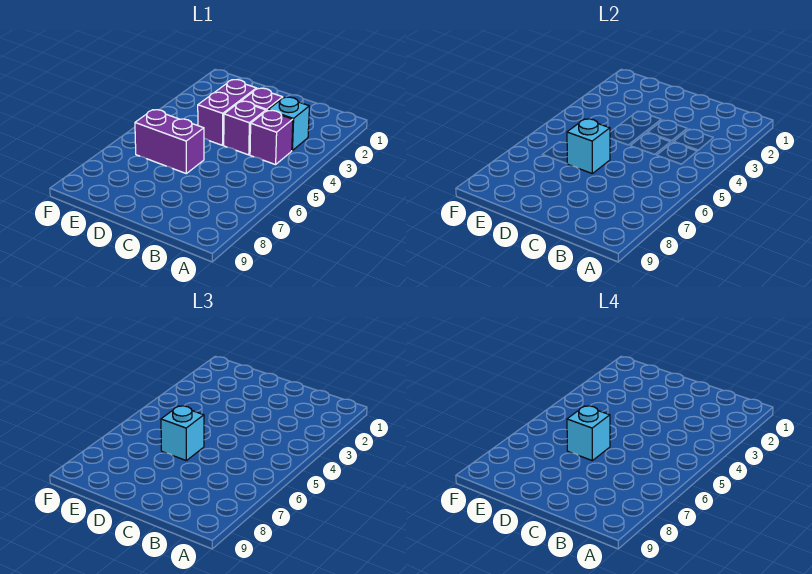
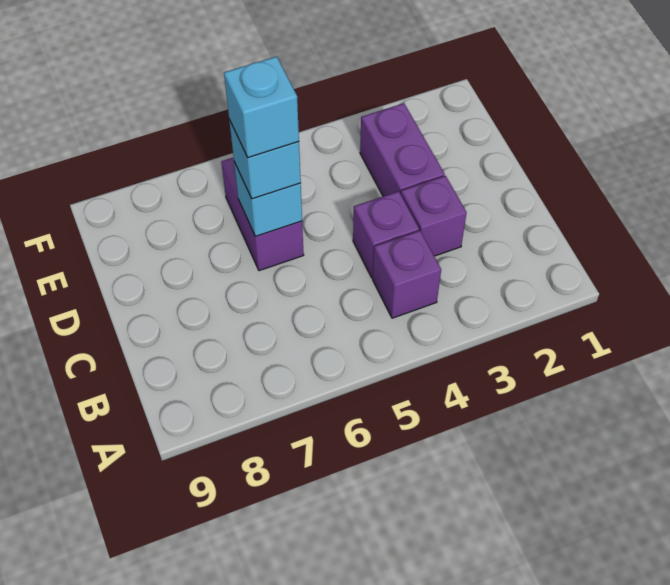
cyan brick B3 level 1 -> none
purple brick D3:D4 level 1 -> purple brick D3:E3 level 1

